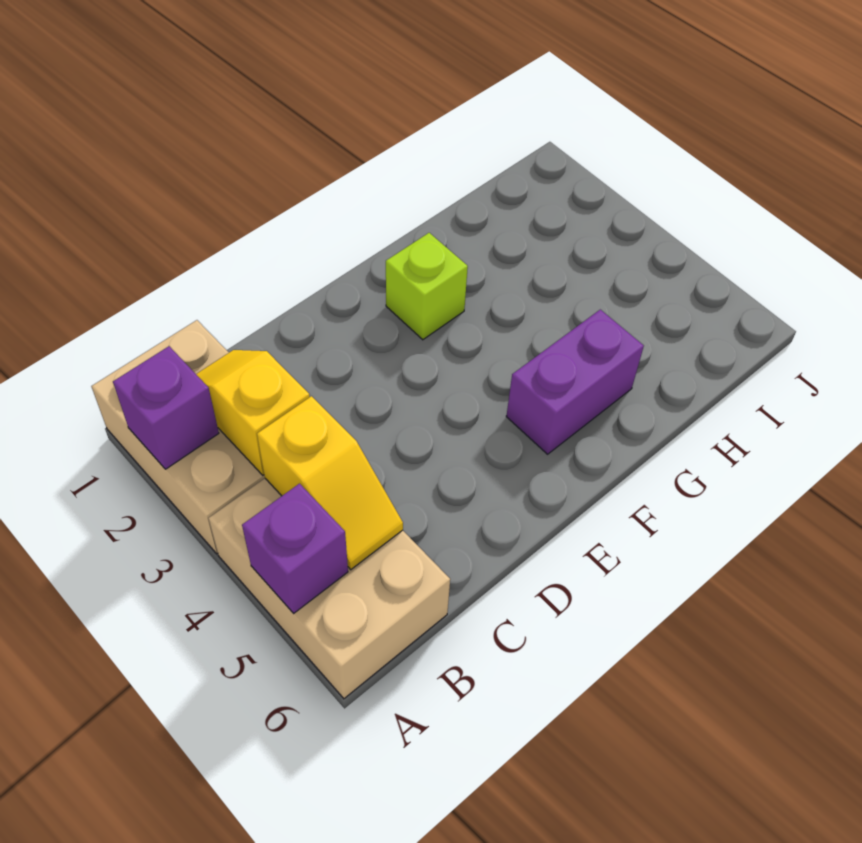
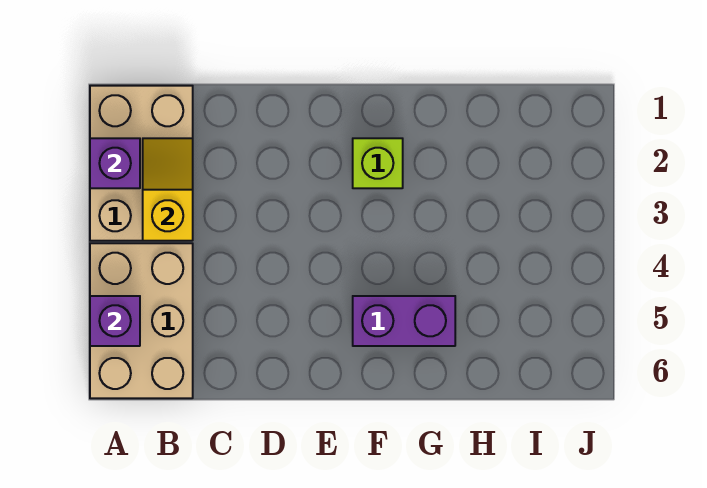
yellow slope B4:B5 level 2 top 4 -> none

